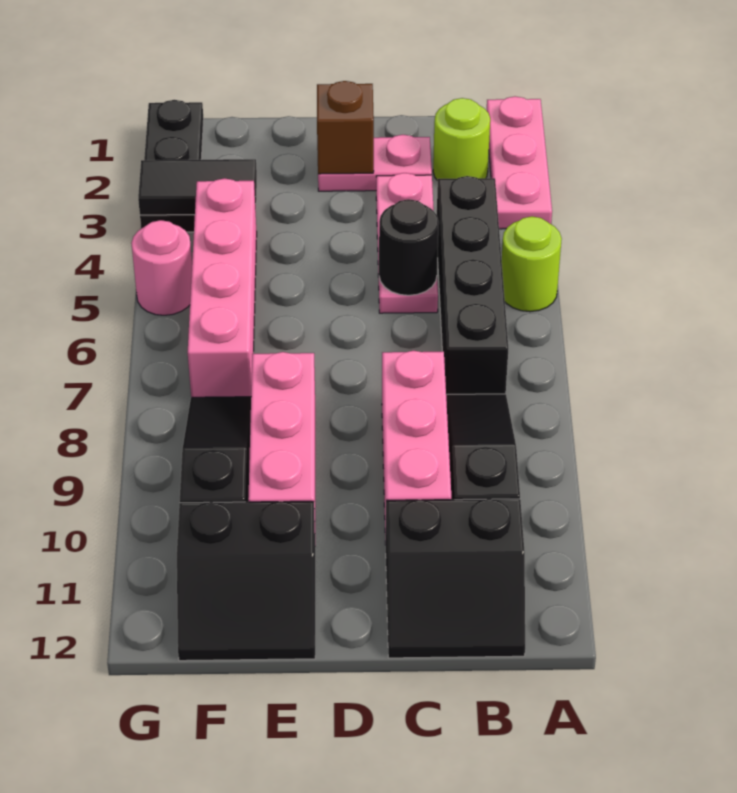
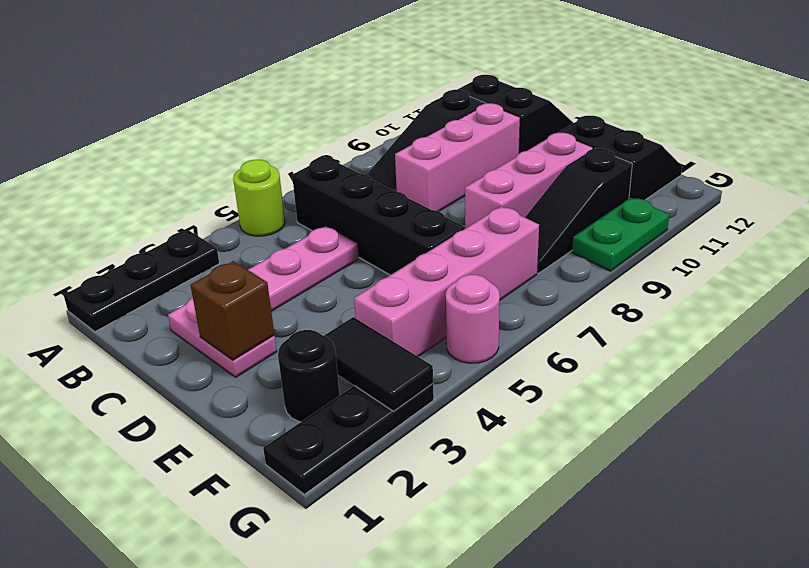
pink plate A1:A3 level 1 -> black plate A1:A3 level 1
lime round brick B2 level 1 -> none
black brick B4:B7 level 1 -> black brick B6:E6 level 1
black round brick C5 level 2 -> black round brick F2 level 1
none -> green plate G9:G10 level 1

